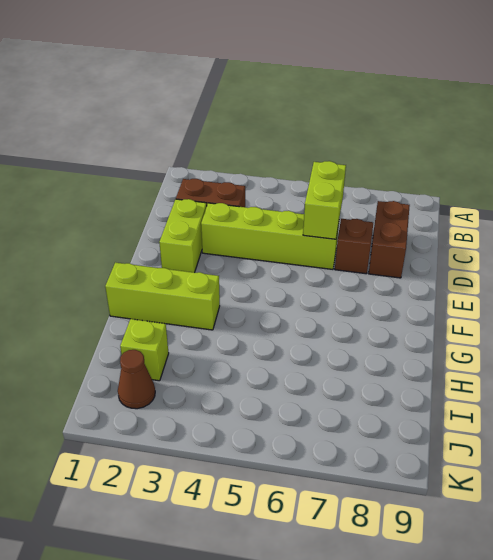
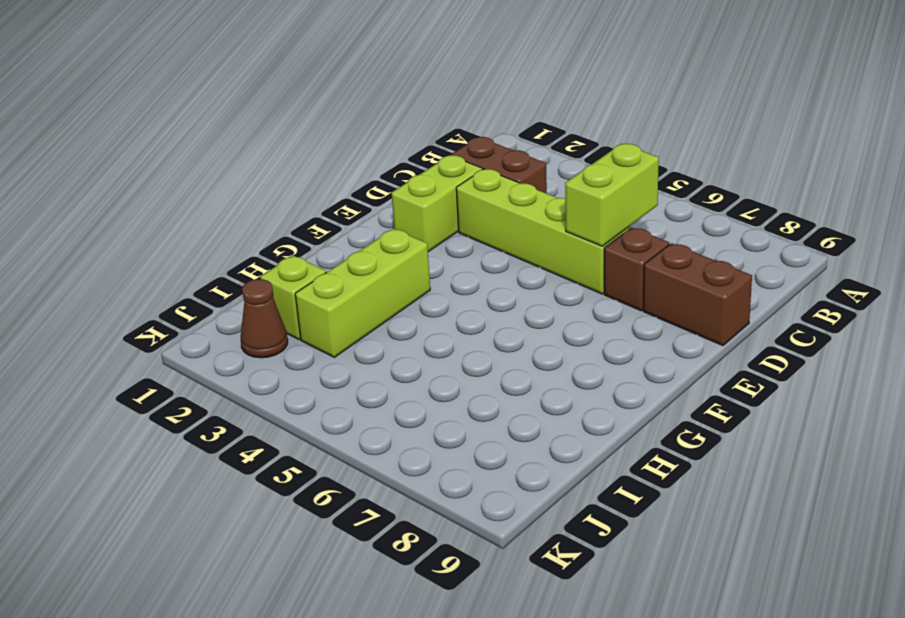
brown brick C8:D8 level 1 -> brown brick D8:D9 level 1
lime brick G1:G3 level 1 -> lime brick G3:I3 level 1

